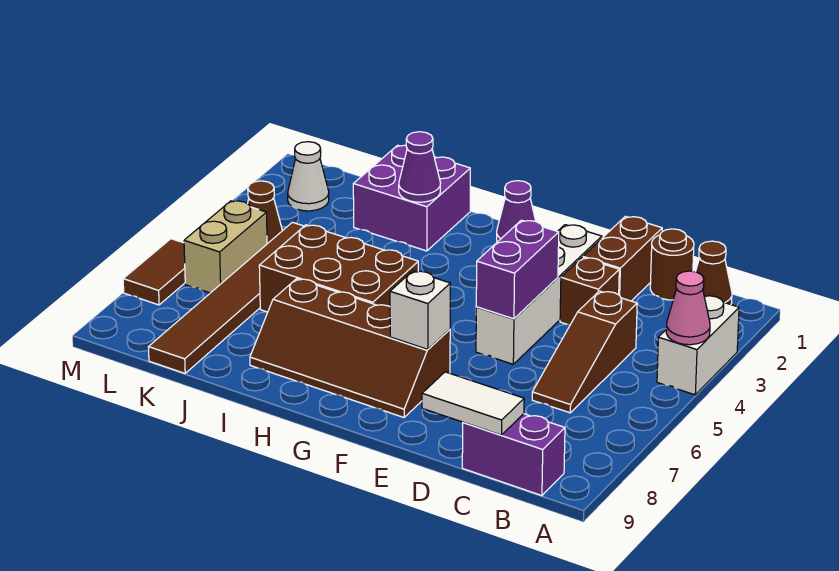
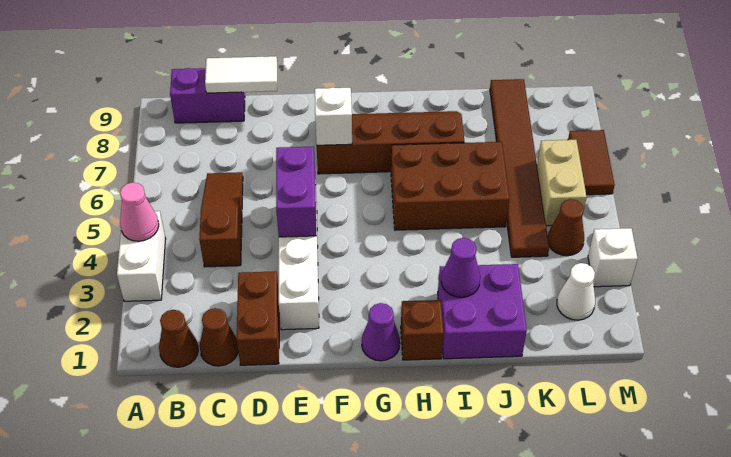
brown round brick C1 level 1 -> brown cone C1 level 1
brown brick D3 level 1 -> brown brick H1 level 1
none -> white brick M3 level 1

